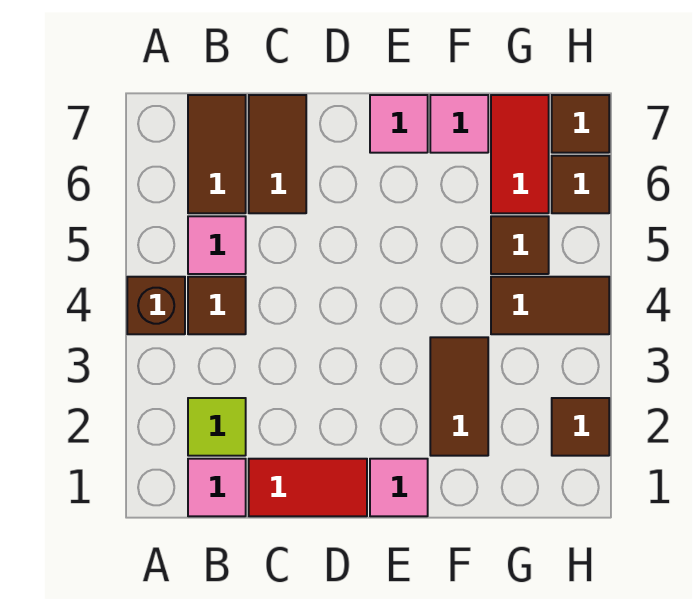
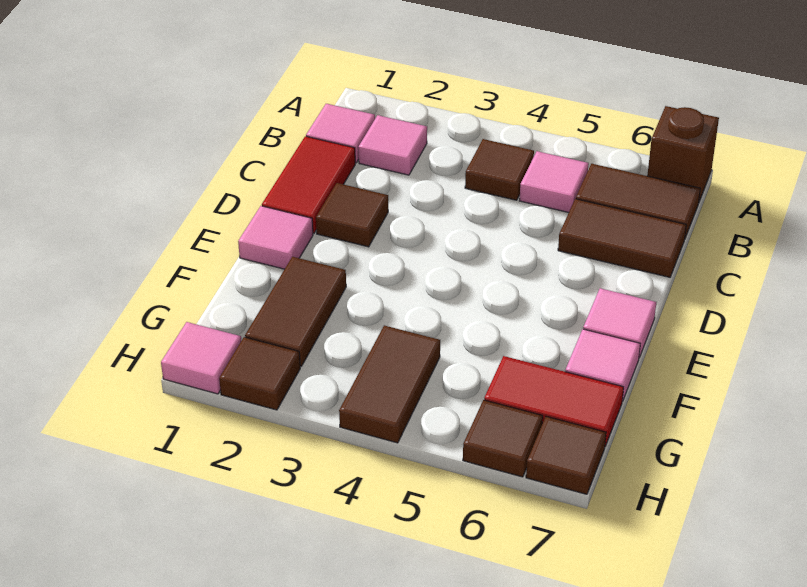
brown brick A4 level 1 -> brown brick A7 level 1
lime tile B2 level 1 -> pink tile B2 level 1
brown tile F2:F3 level 1 -> brown tile F2:G2 level 1
brown tile G5 level 1 -> brown tile D2 level 1
none -> pink tile H1 level 1

